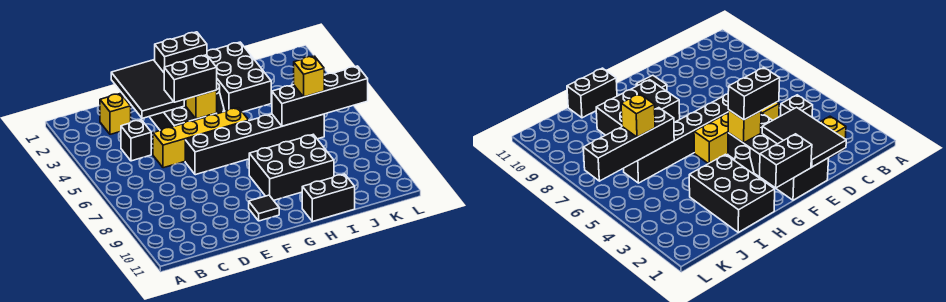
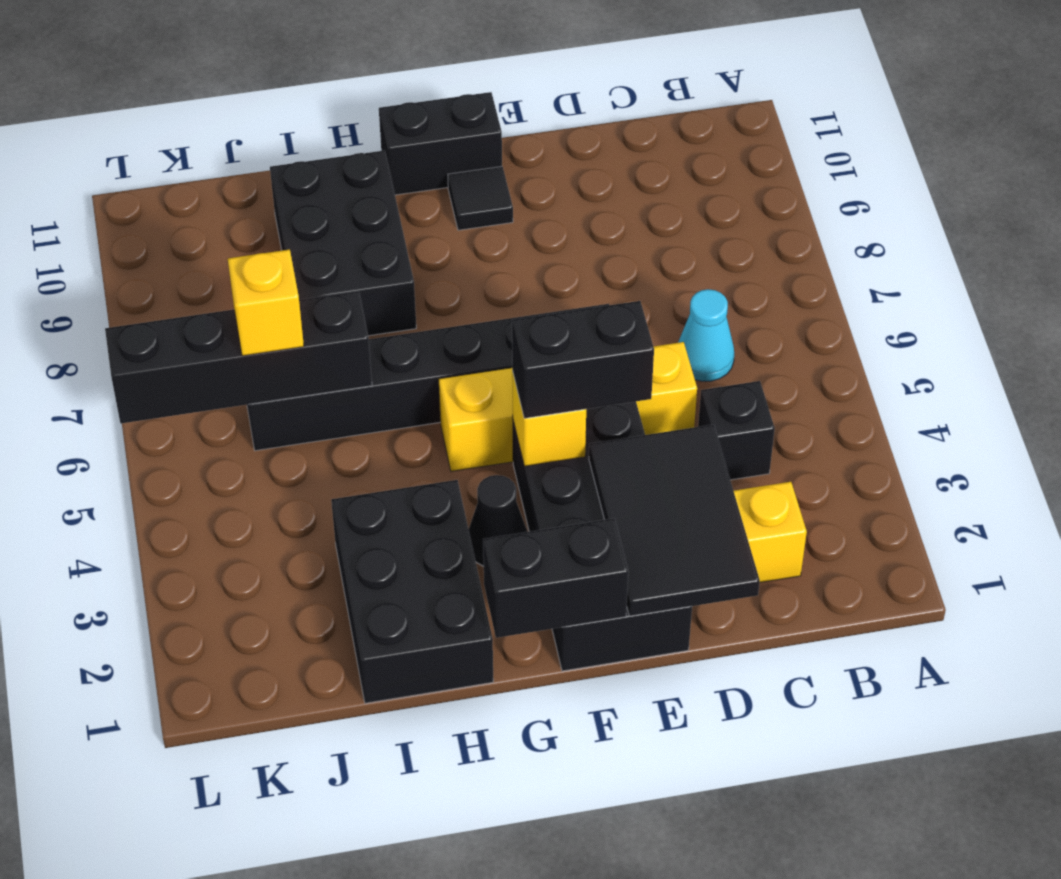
none -> cyan cone C6 level 1
black brick G8:I9 level 1 -> black brick H8:I10 level 1
black brick H11:I11 level 1 -> black brick F11:G11 level 1

